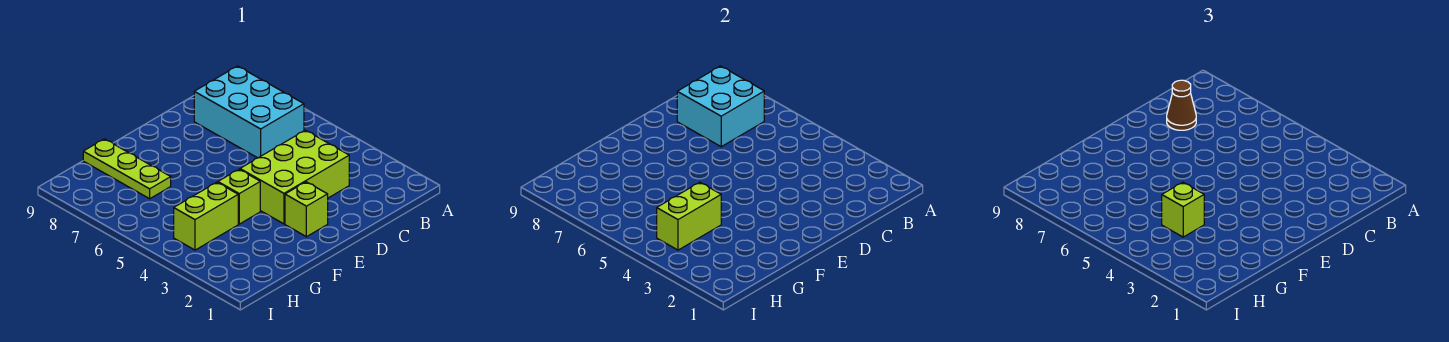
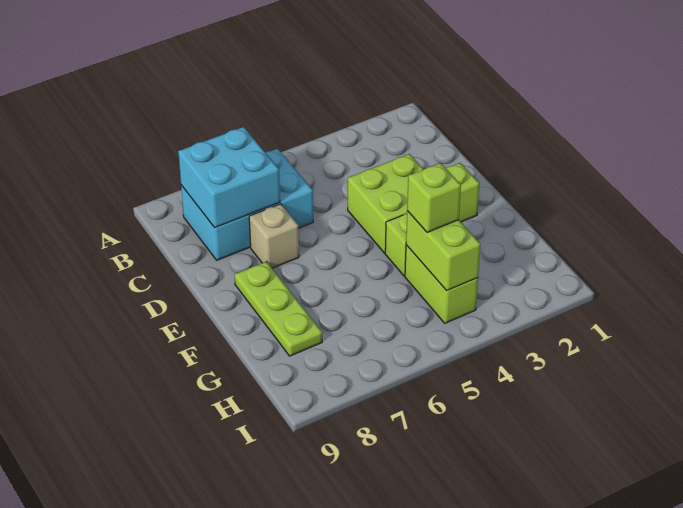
lime brick C3:E4 level 1 -> lime brick D3:E4 level 1
brown cone C8 level 3 -> none
none -> tan brick D7 level 1
lime plate G7:G9 level 1 -> lime plate E8:G8 level 1

